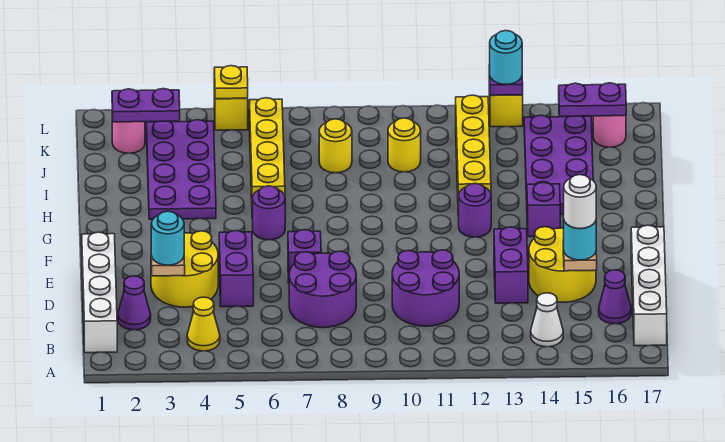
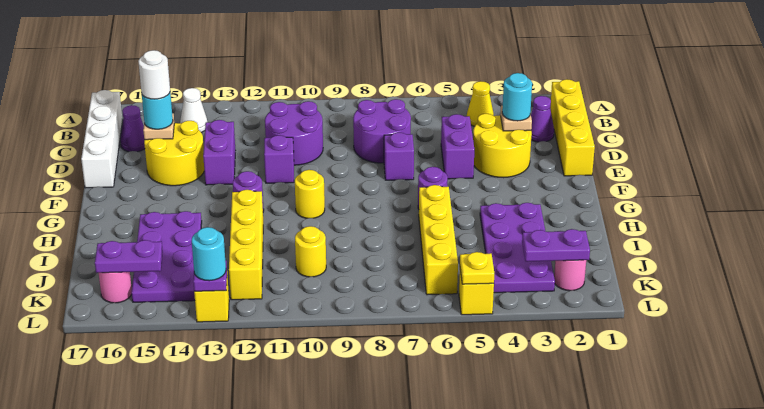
white brick B1:E1 level 1 -> yellow brick B1:E1 level 1
purple brick G14 level 1 -> purple brick E11 level 1
yellow round brick J8 level 1 -> yellow round brick G10 level 1

